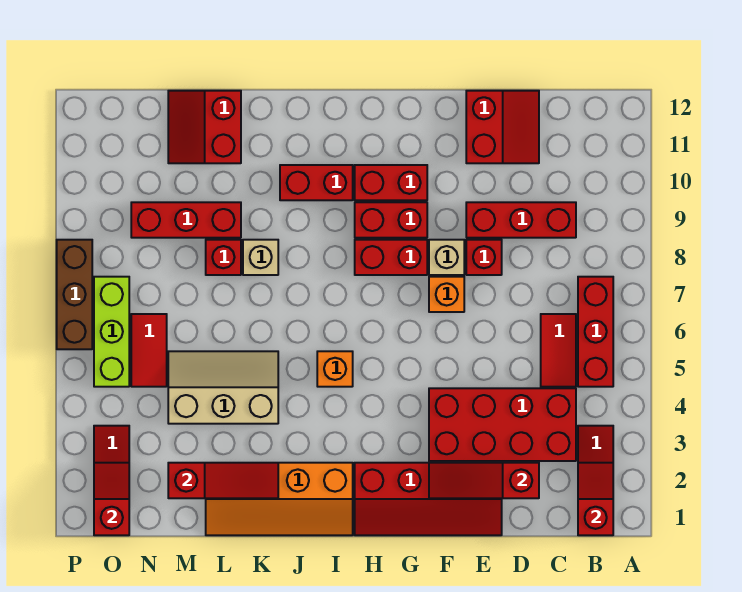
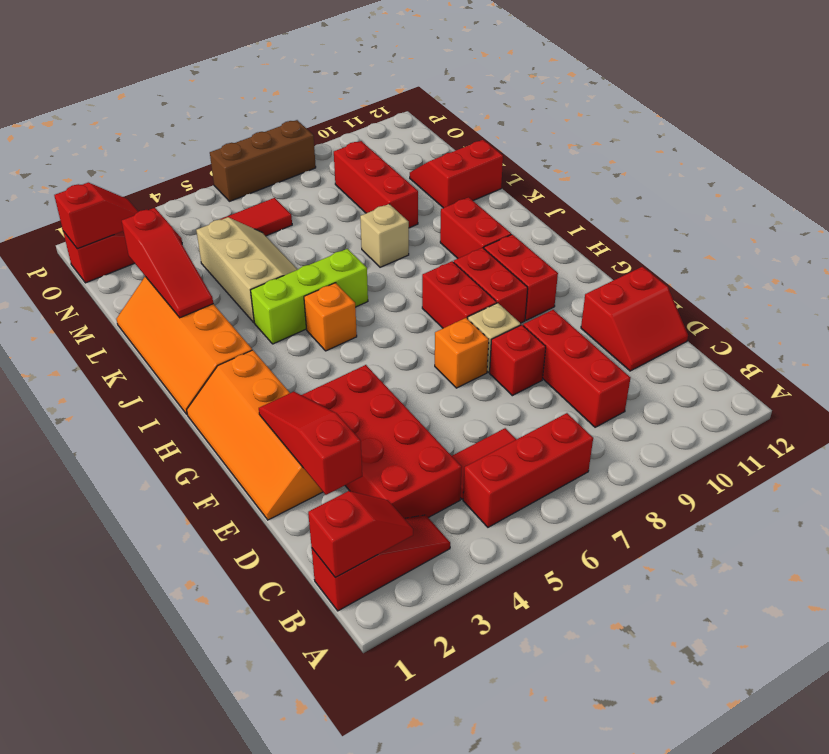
red slope E1:H2 level 1 top 2 -> orange slope E1:H2 level 1 top 2
red brick L8 level 1 -> none
lime brick O5:O7 level 1 -> lime brick J4:J6 level 1

